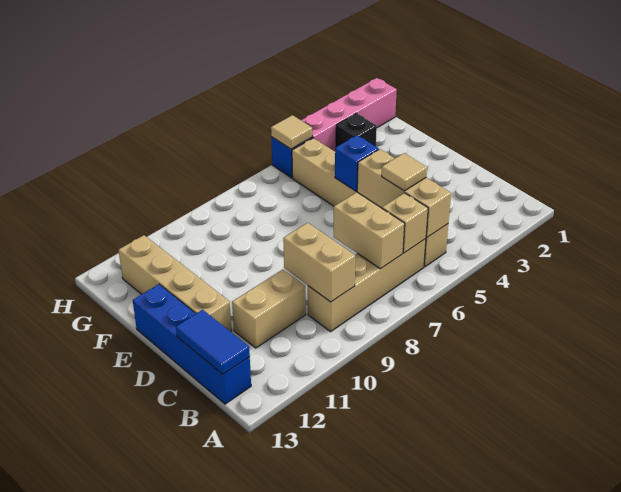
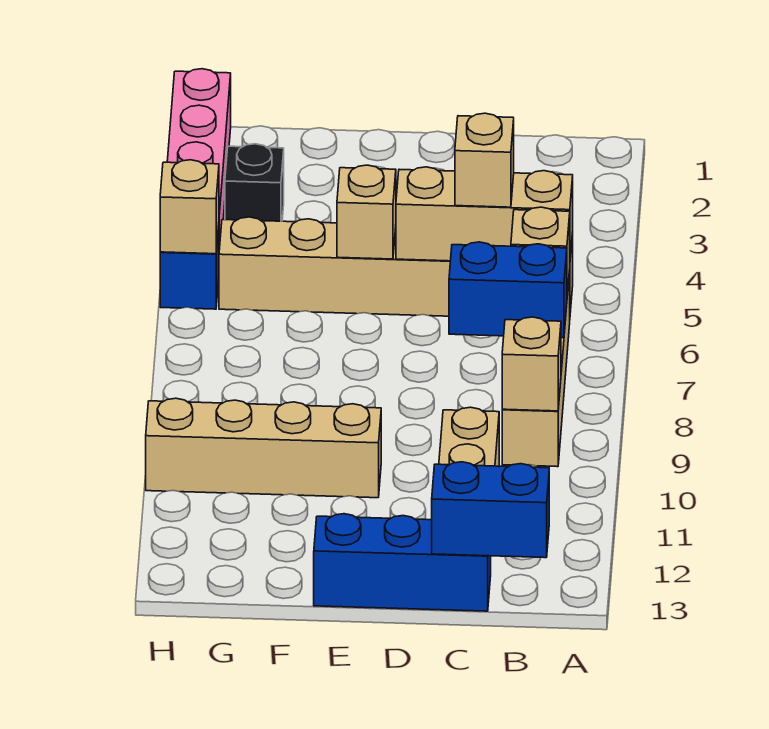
tan brick B7:C7 level 2 -> blue brick B7:C7 level 2
tan brick B9:C9 level 2 -> tan brick B9 level 2
blue brick B13:E13 level 1 -> blue brick C13:E13 level 1
blue tile B13:C13 level 2 -> blue brick B13:C13 level 2
tan tile C5 level 3 -> tan brick C5 level 3
tan brick D12:G12 level 1 -> tan brick E10:H10 level 1
blue brick E5 level 2 -> tan brick E5 level 2
tan tile H5 level 2 -> tan brick H5 level 2

